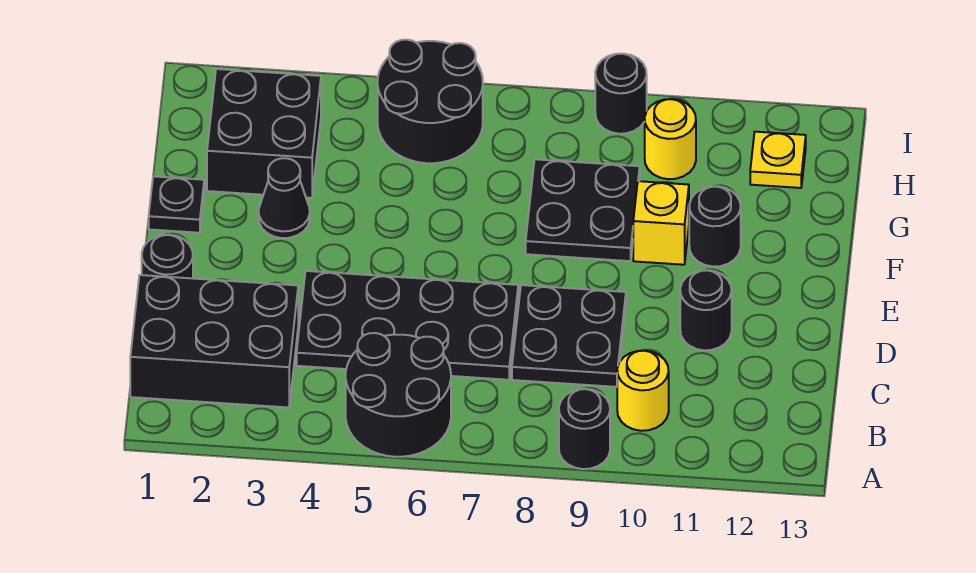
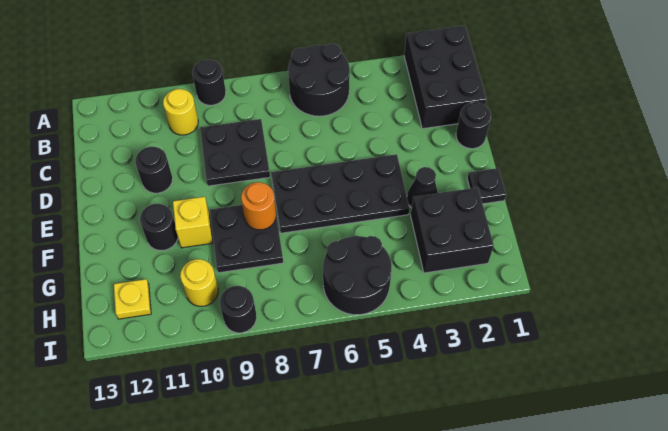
black brick B1:C3 level 1 -> black brick A1:C2 level 1
black plate C4:D7 level 1 -> black plate E4:F7 level 1
none -> orange round brick F8 level 2

